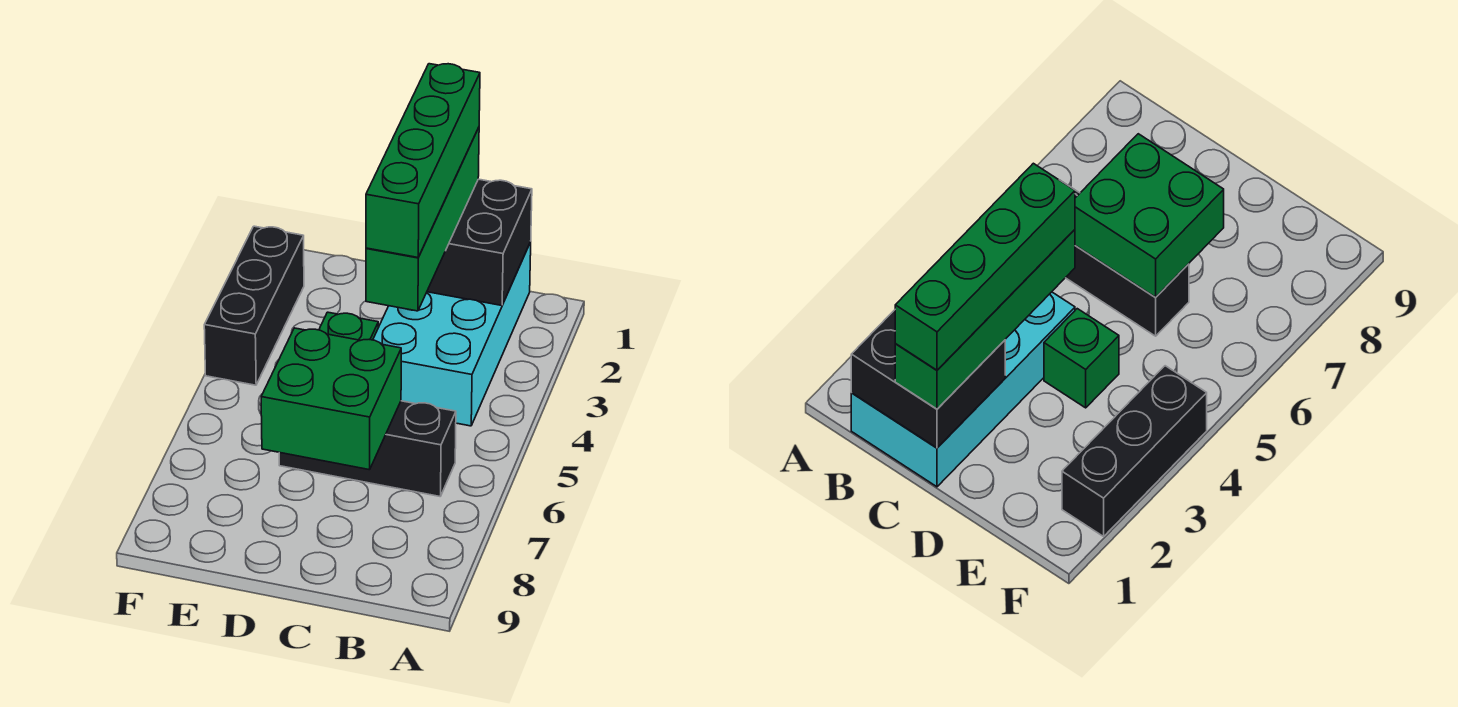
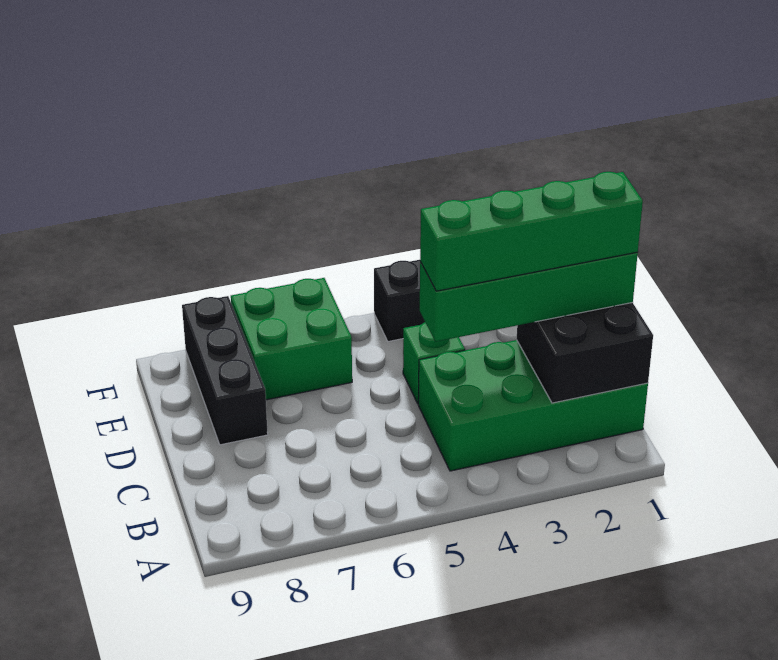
cyan brick B1:C4 level 1 -> green brick B1:C4 level 1
black brick B6:D6 level 1 -> black brick D8:F8 level 1
green brick C6:D7 level 2 -> green brick E6:F7 level 1

